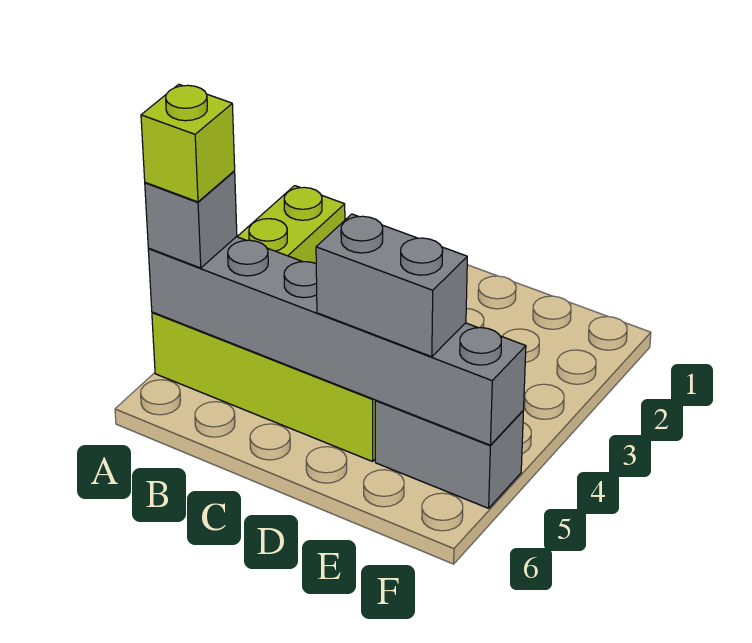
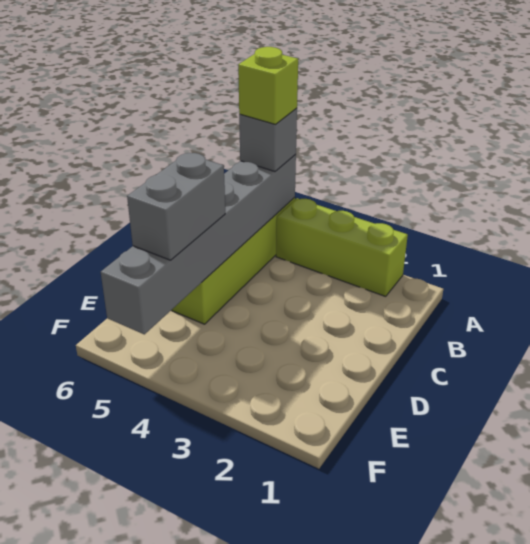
grey brick E5:F5 level 1 -> none

